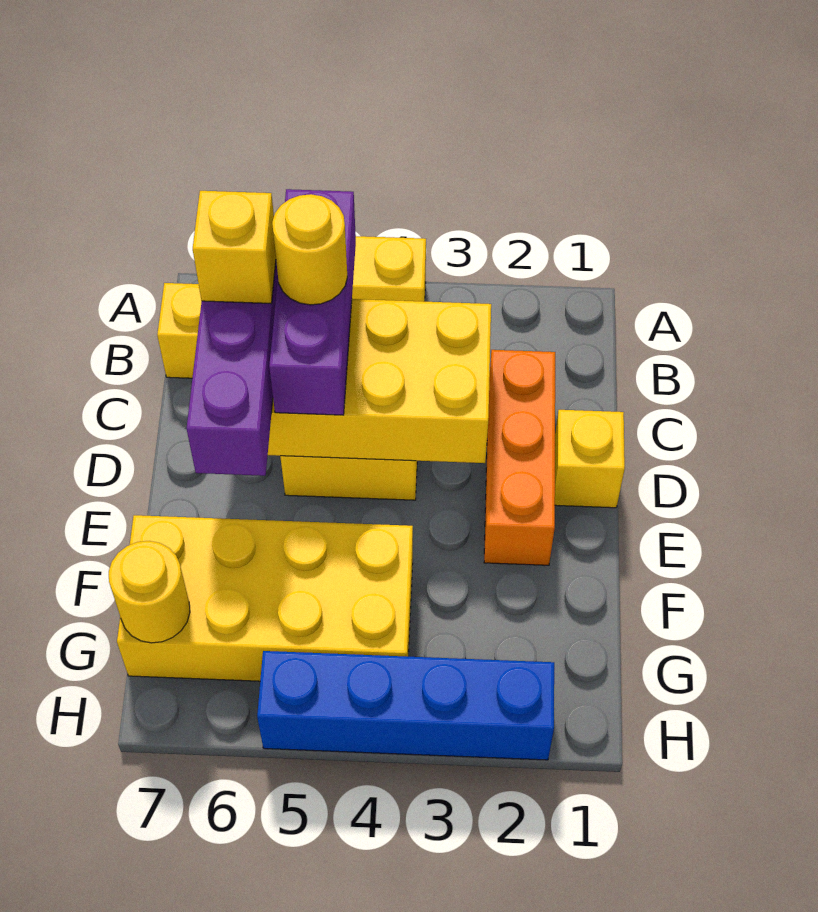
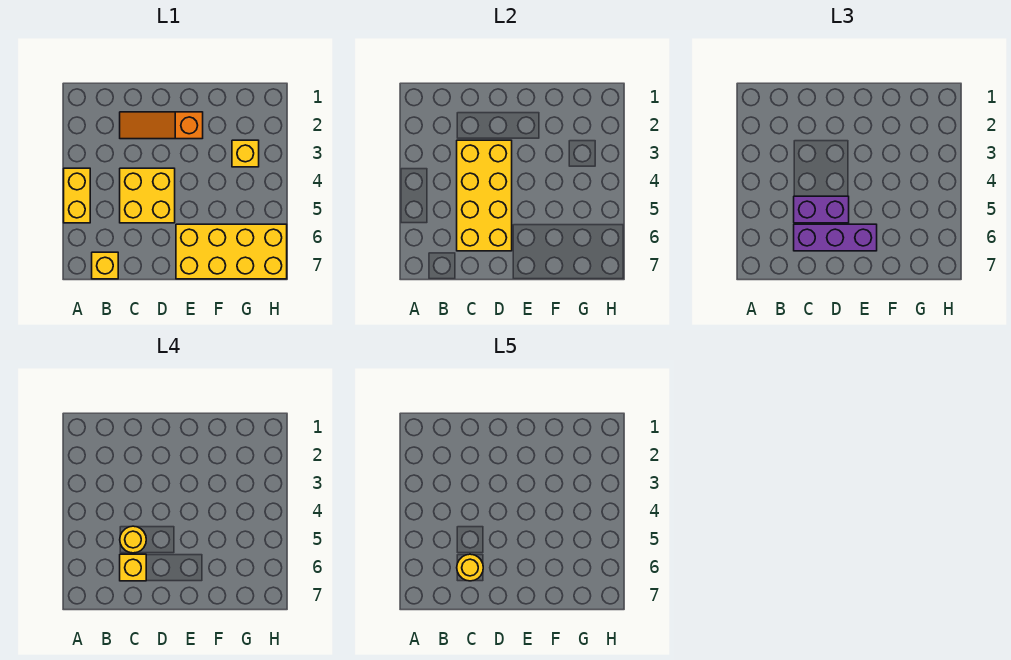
purple brick B5:D5 level 3 -> purple brick C5:D5 level 3
orange brick C2:E2 level 1 -> orange slope C2:E2 level 1 top E
yellow brick D1 level 1 -> yellow brick G3 level 1
yellow brick F4:G7 level 1 -> yellow brick E6:H7 level 1
yellow round brick G7 level 2 -> yellow round brick C6 level 5
blue brick H2:H5 level 1 -> none

